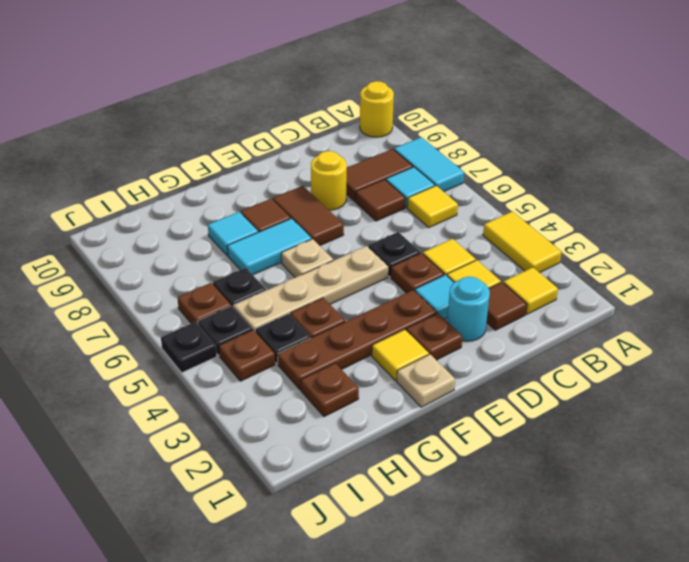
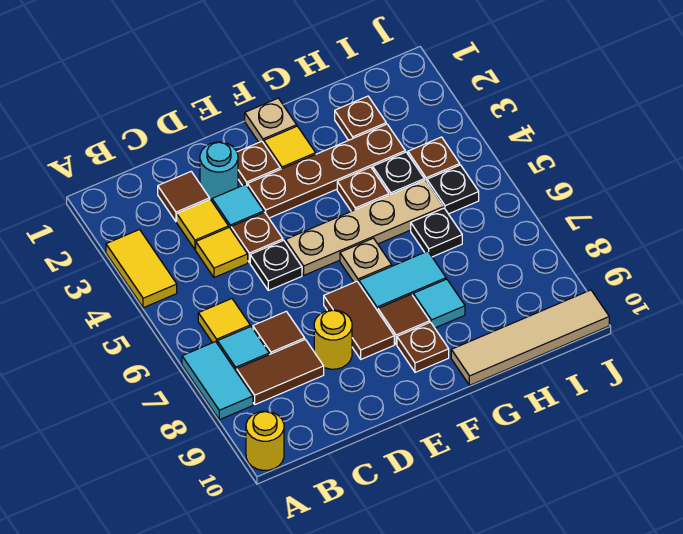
yellow tile B2 level 1 -> none
none -> tan tile G10:J10 level 1
brown plate I6 level 1 -> brown plate F9 level 1
black plate J5 level 1 -> none

